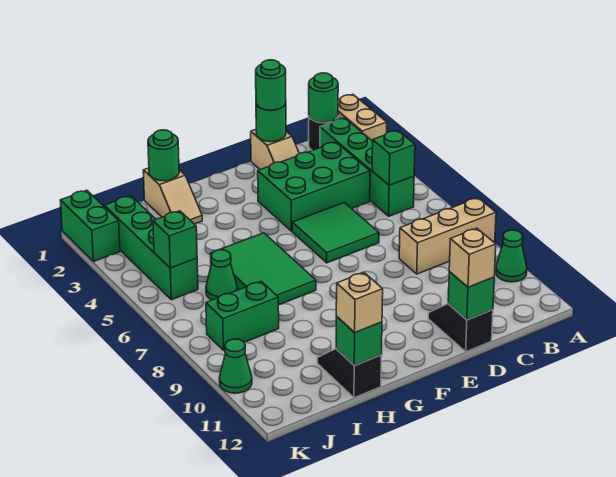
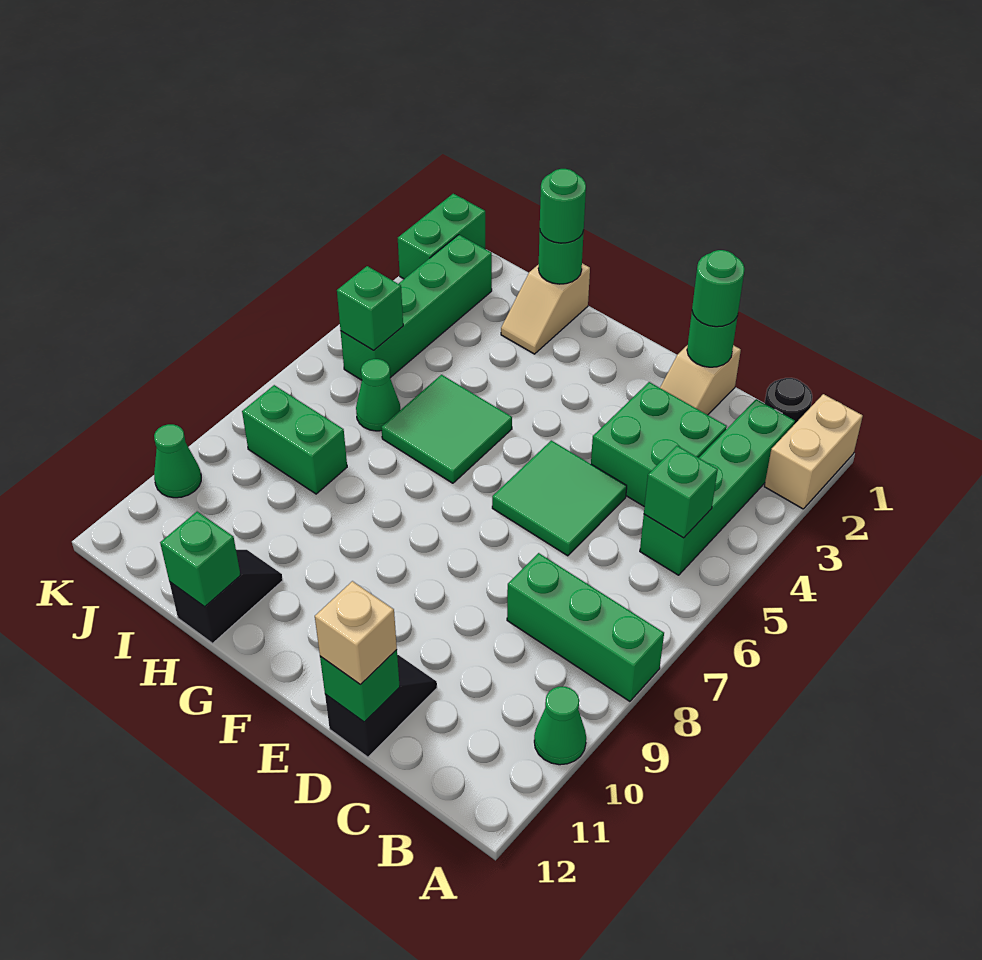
tan brick A8:C8 level 1 -> green brick A8:C8 level 1
green round brick B1 level 2 -> green round brick H1 level 3
green brick C3:E4 level 1 -> green brick C3:D4 level 1
green tile G5:H7 level 1 -> green tile G5:H6 level 1
tan brick H12 level 3 -> none

